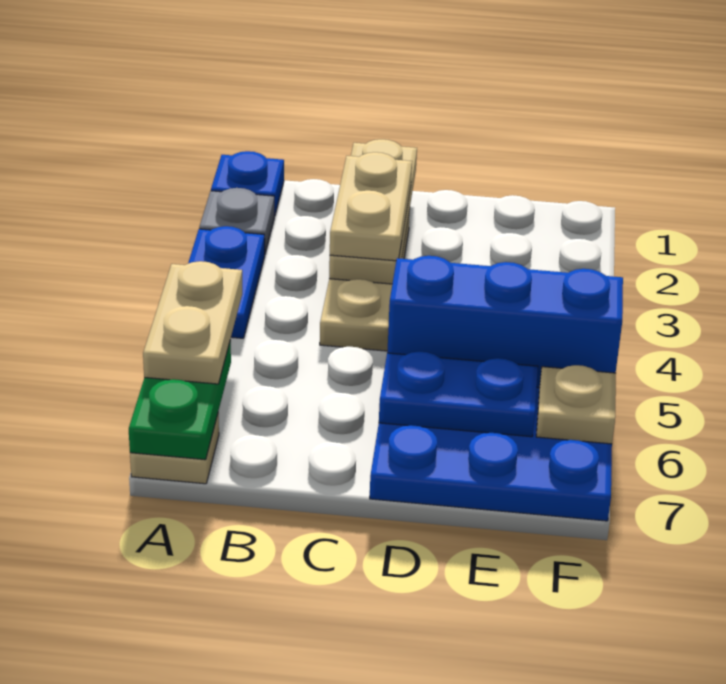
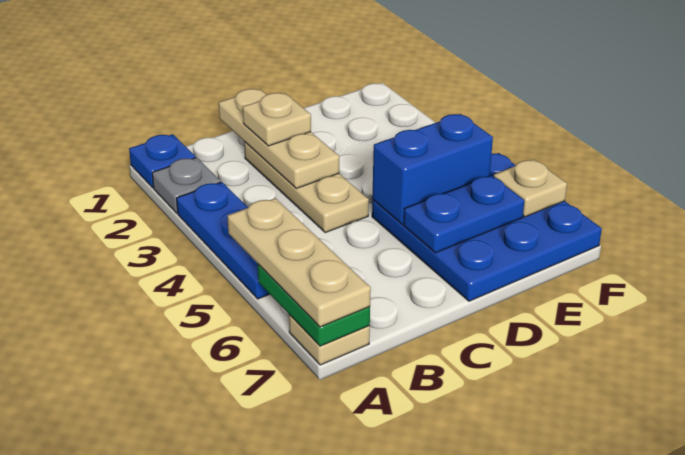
blue plate A3:A4 level 1 -> blue plate A3:A5 level 1
tan plate A5:A6 level 3 -> tan plate A5:A7 level 3
tan plate C2:C3 level 3 -> tan plate C2 level 3
blue brick D5:F5 level 2 -> blue brick D5:E5 level 2

